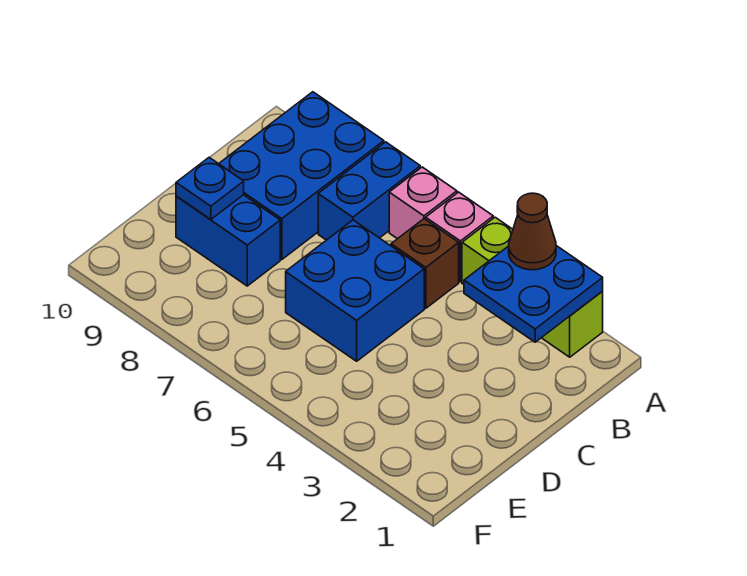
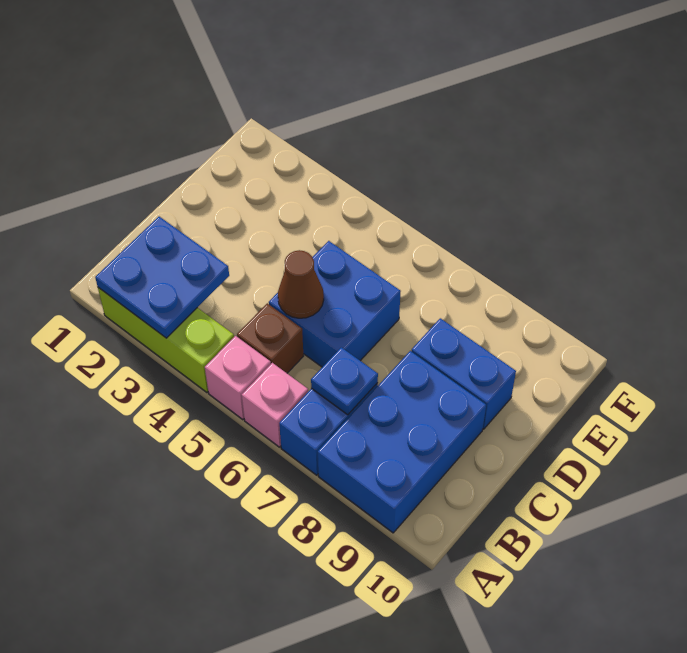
brown cone A3 level 3 -> brown cone C5 level 2
blue plate D9 level 2 -> blue plate B7 level 2

